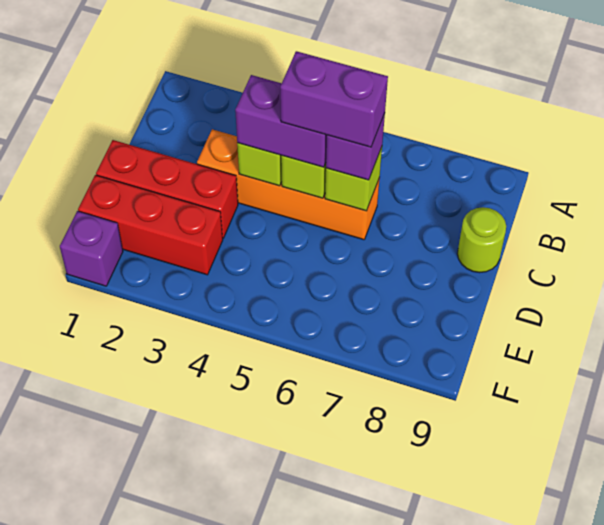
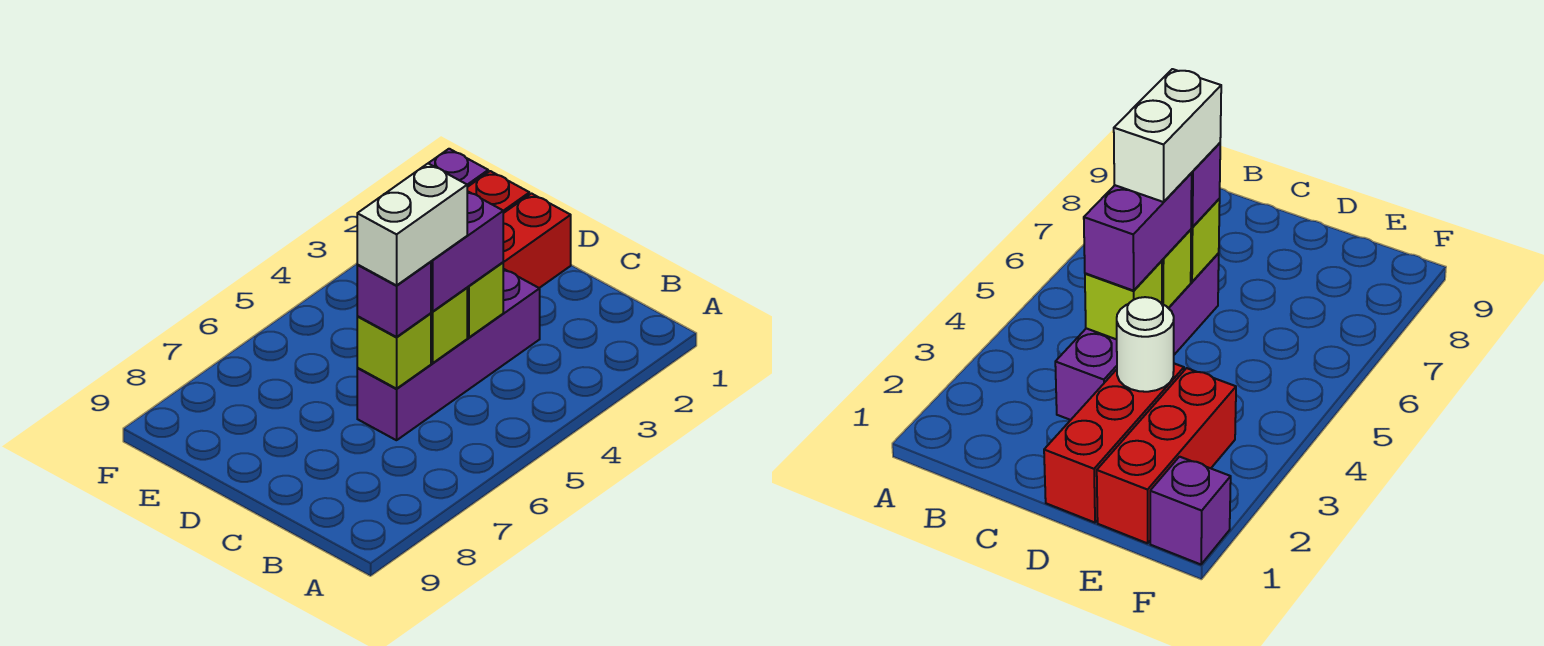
orange brick C3:C6 level 1 -> purple brick C3:C6 level 1
purple brick C5:C6 level 4 -> white brick C5:C6 level 4
lime round brick C9 level 1 -> none
none -> white round brick D3 level 2

